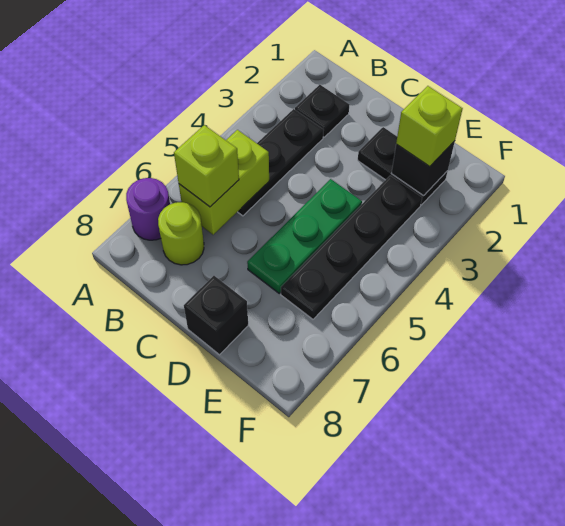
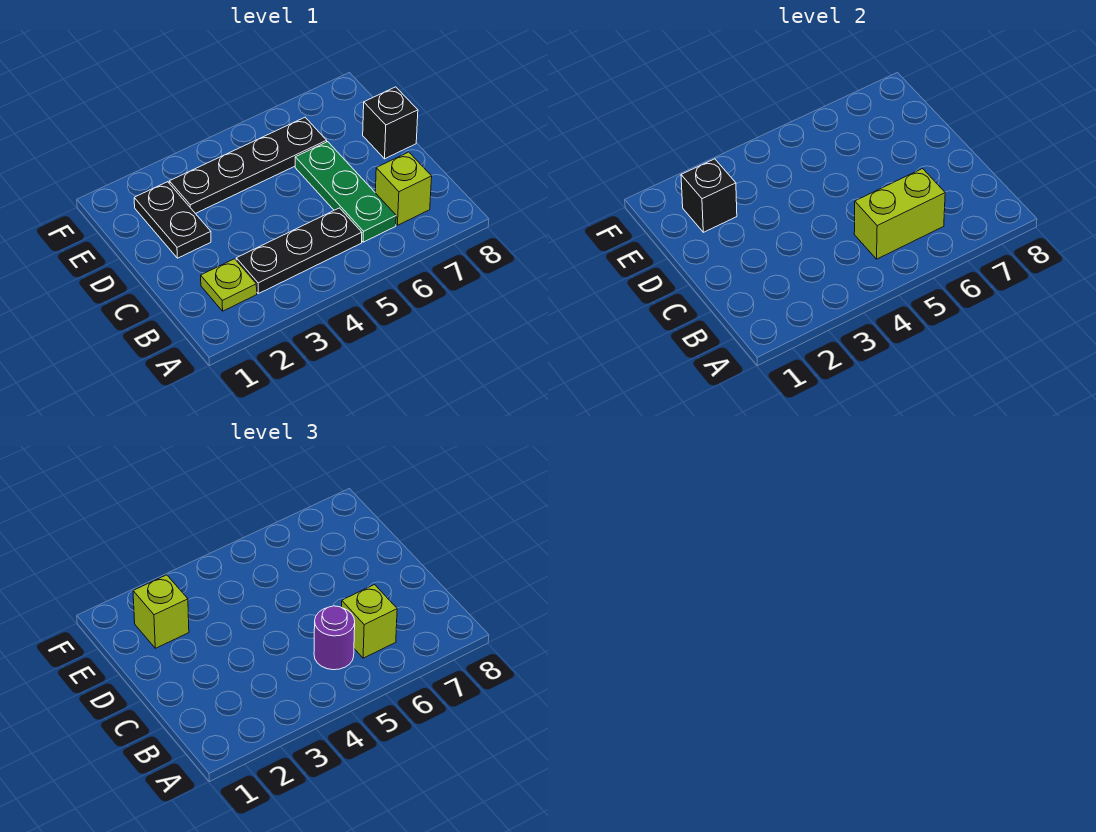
purple round brick A7 level 1 -> purple round brick B5 level 3
black plate B2 level 1 -> lime plate B2 level 1
lime round brick B7 level 1 -> lime brick B7 level 1
green plate D4:D6 level 1 -> green plate B6:D6 level 1

